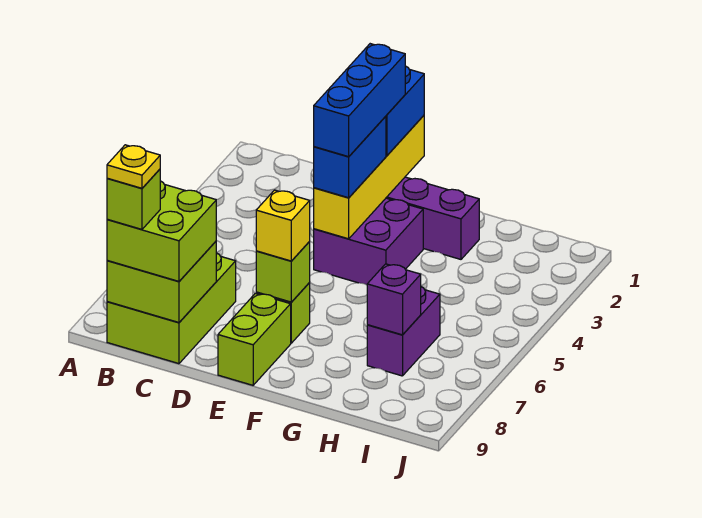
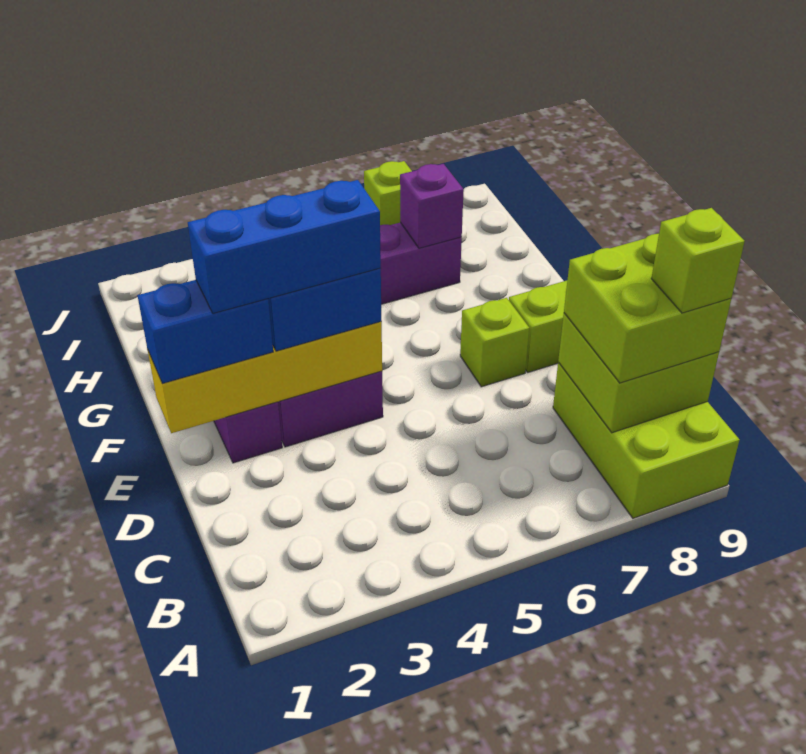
lime brick B7:C9 level 1 -> lime brick A8:C9 level 1
yellow plate B9 level 5 -> none
lime brick E7 level 2 -> lime brick J7 level 1
yellow brick E7 level 3 -> none

